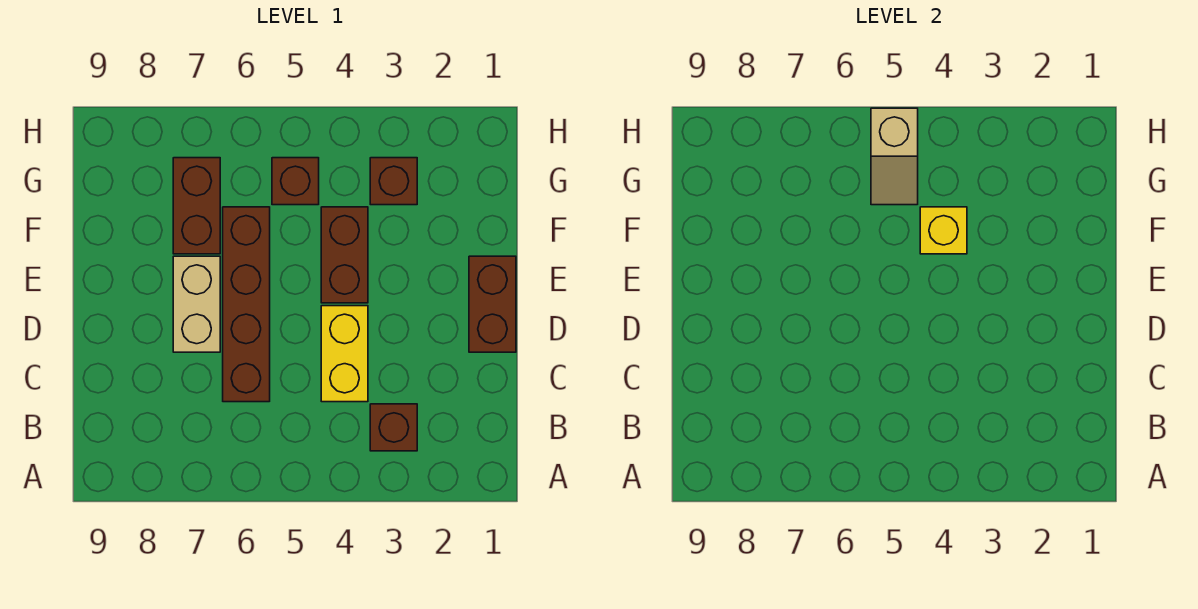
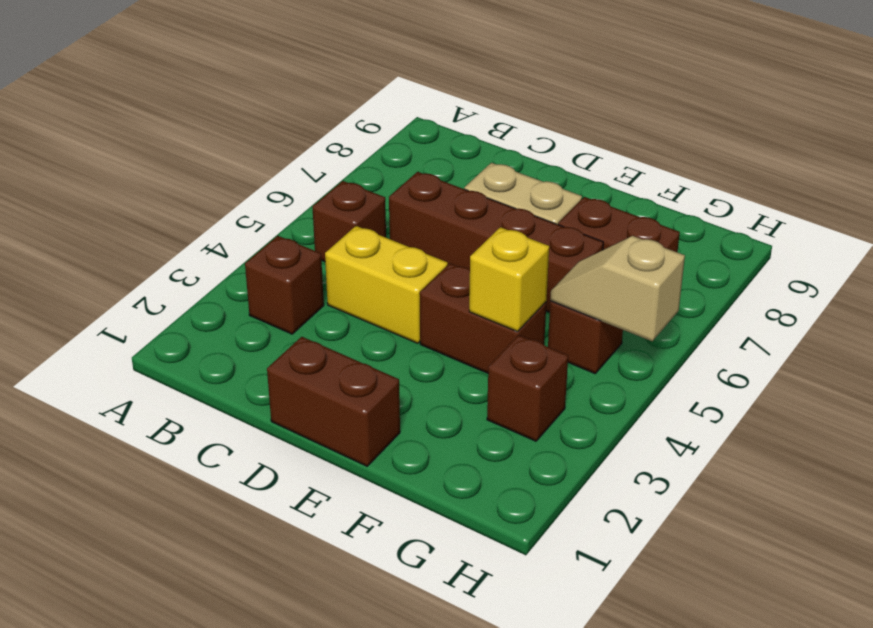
none -> brown brick B5 level 1

